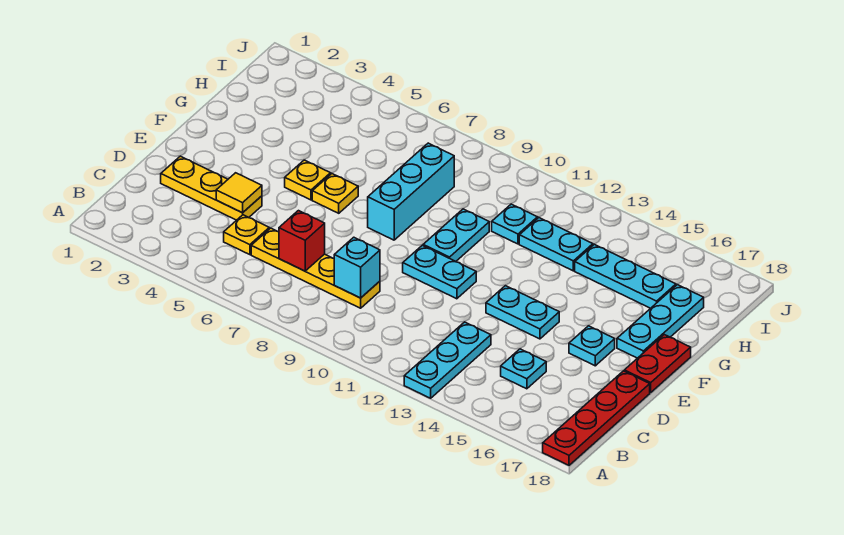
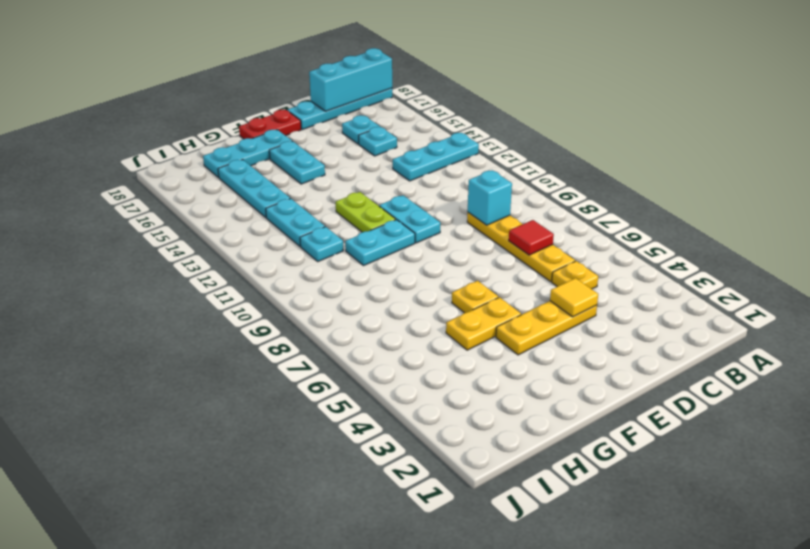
red plate A18:D18 level 1 -> cyan plate A18:D18 level 1
red brick C7 level 2 -> red tile C7 level 2
yellow plate D2:D4 level 1 -> yellow plate D4:F4 level 1
cyan plate E13:E14 level 1 -> cyan plate F15:F16 level 1
cyan plate E16 level 1 -> cyan plate C16 level 1
yellow plate F5 level 1 -> yellow plate F5:G5 level 1
cyan brick F8:H8 level 1 -> cyan brick A18:C18 level 2
none -> lime plate F11:F12 level 1

